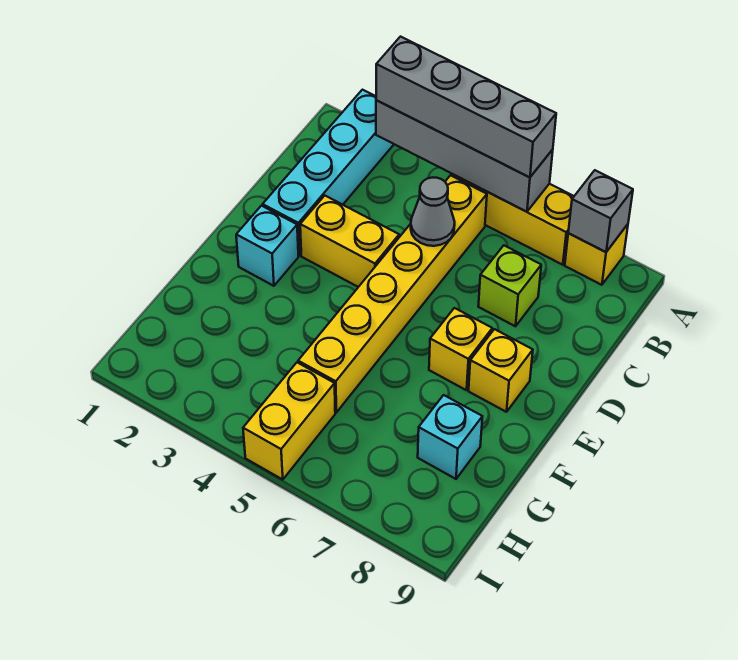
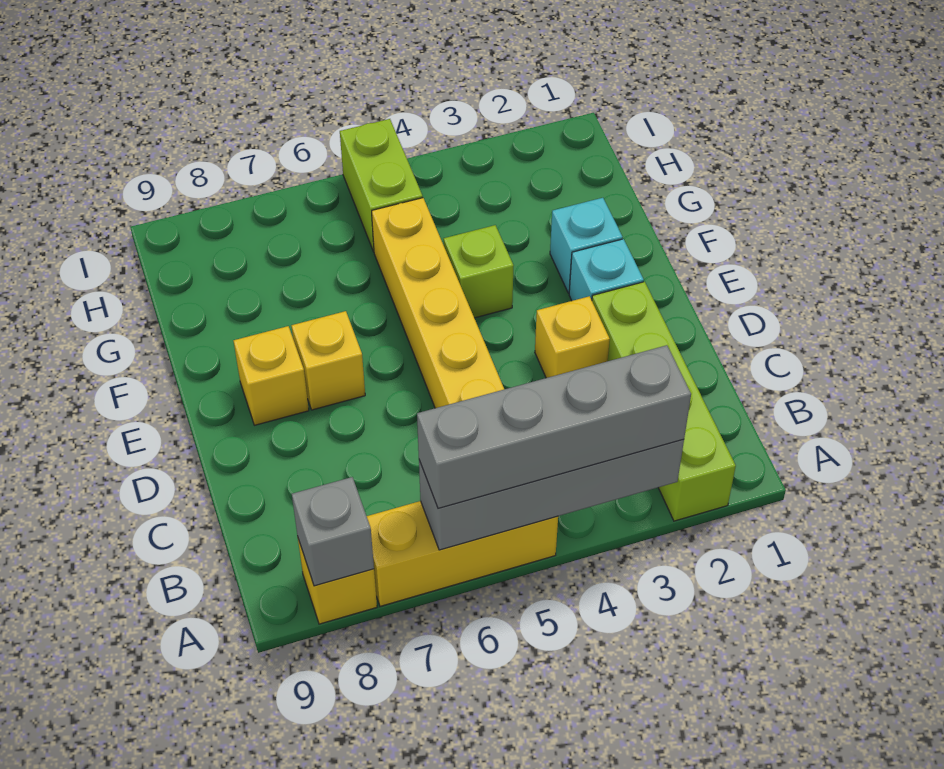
cyan brick A2:D2 level 1 -> lime brick A2:D2 level 1
grey cone C5 level 2 -> none
lime brick C7 level 1 -> lime brick F4 level 1
yellow brick D3:D4 level 1 -> yellow brick D3 level 1
cyan brick G8 level 1 -> cyan brick F2 level 1
yellow brick H5:I5 level 1 -> lime brick H5:I5 level 1

